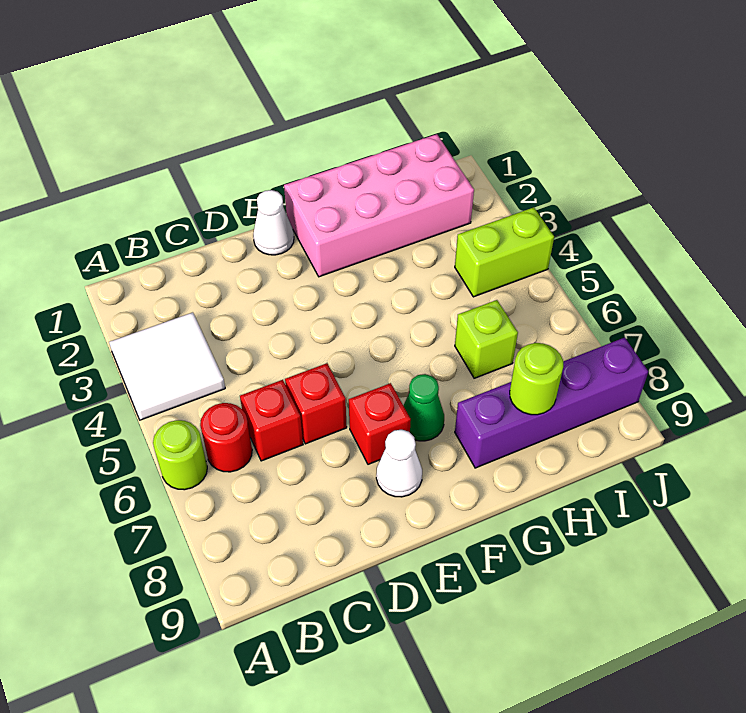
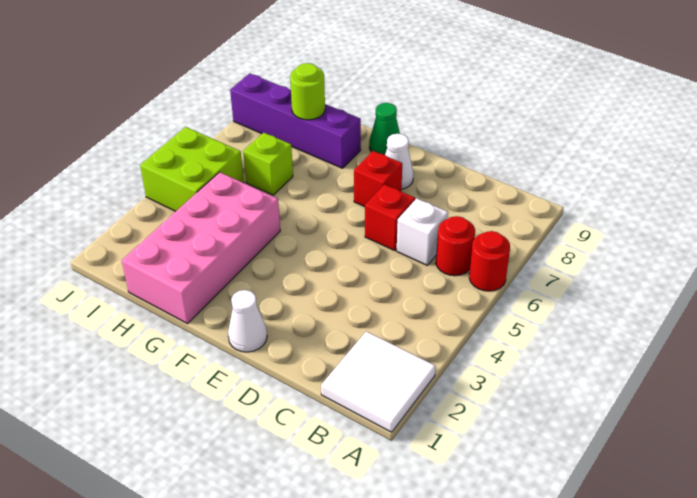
white tile A3:B4 level 1 -> white tile A1:B2 level 1
lime round brick A6 level 1 -> red round brick A6 level 1
red brick C6 level 1 -> white brick C6 level 1
pink brick F1:I2 level 1 -> pink brick G1:H4 level 1
green cone F7 level 1 -> green cone F9 level 1
lime brick I4:J4 level 1 -> lime brick I4:J5 level 1

